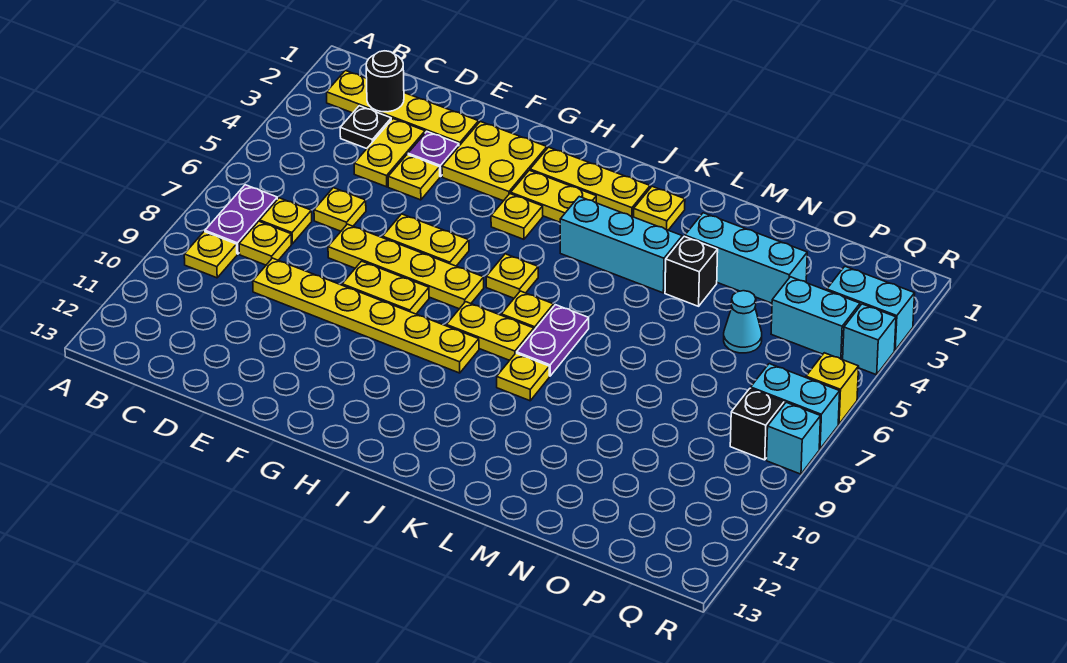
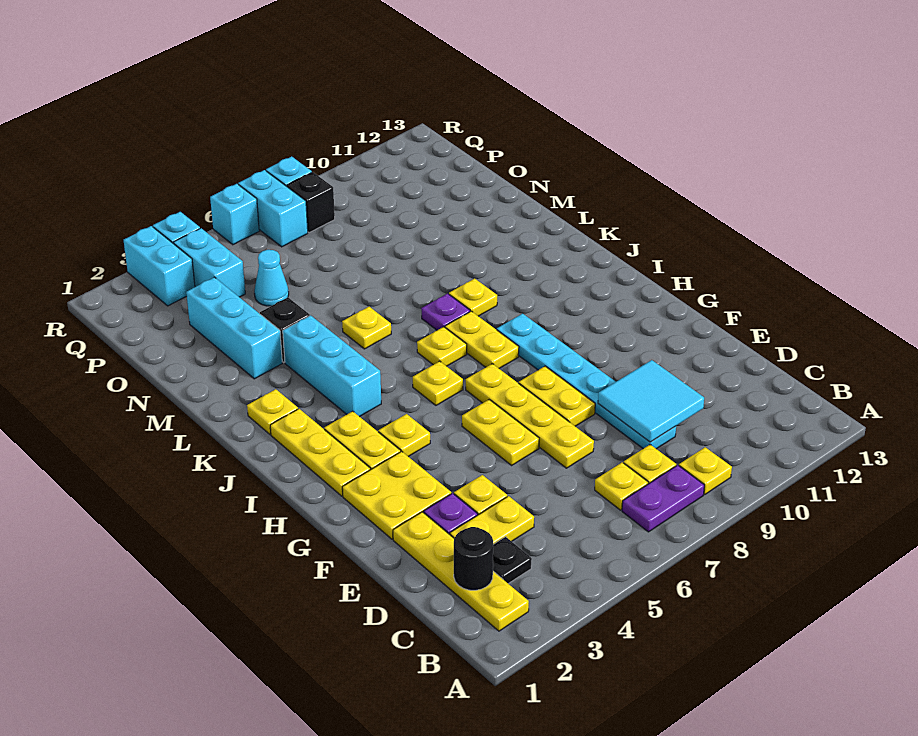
yellow plate D6 level 1 -> yellow plate L6 level 1
yellow plate D9:I9 level 1 -> cyan plate D9:I9 level 1
none -> cyan tile D9:E10 level 2
purple plate K7:K8 level 1 -> purple plate K8 level 1
yellow brick R6 level 1 -> cyan brick R6 level 1

